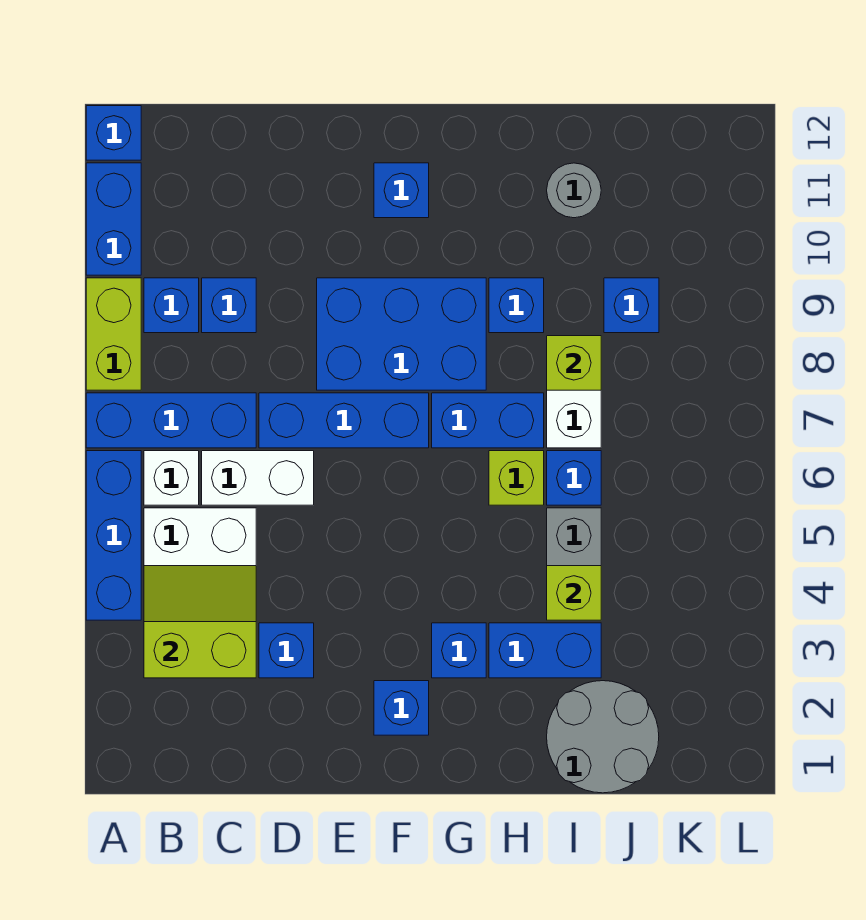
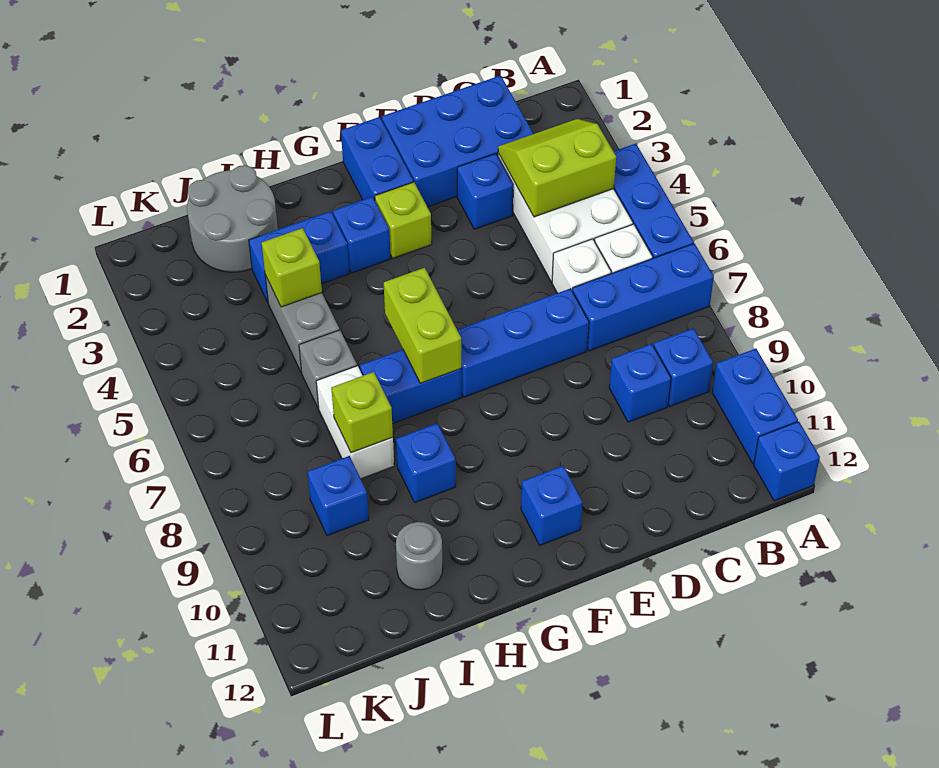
lime brick A8:A9 level 1 -> lime brick G6:G7 level 2
lime slope B3:C4 level 2 top 3 -> lime slope B3:C4 level 2 top 4
white brick C6:D6 level 1 -> white brick C6 level 1
blue brick E8:G9 level 1 -> blue brick C1:E2 level 1
blue brick F2 level 1 -> blue brick F1:F2 level 1
lime brick H6 level 1 -> lime brick F3 level 1
blue brick I6 level 1 -> grey brick I6 level 1

